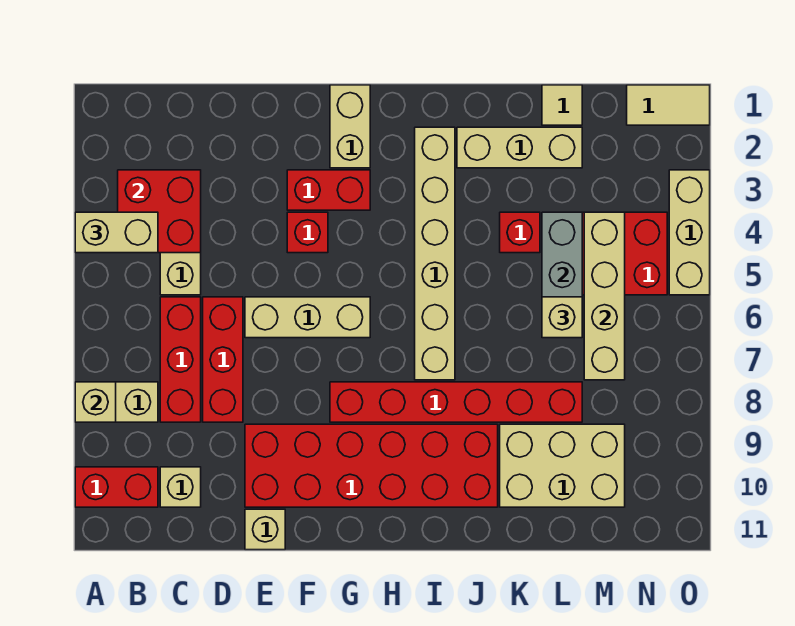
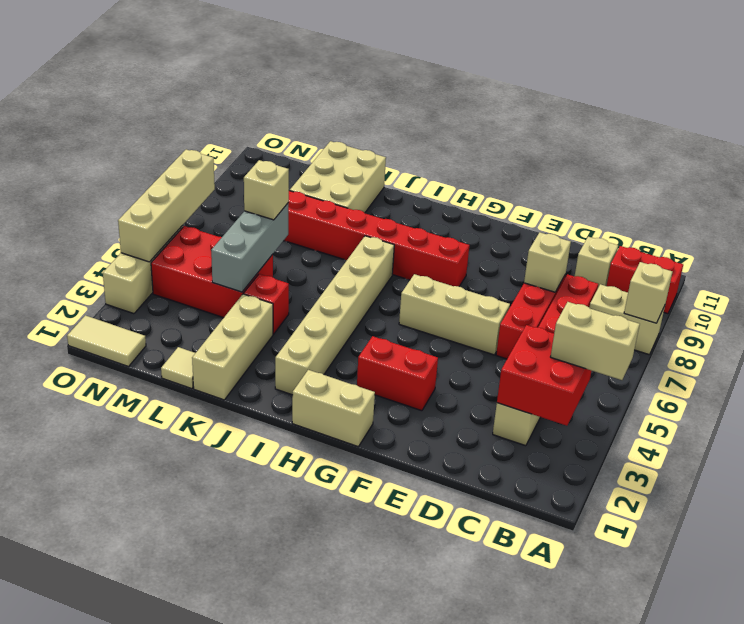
red brick E9:J10 level 1 -> none
tan brick E11 level 1 -> tan brick D8 level 2
red brick F4 level 1 -> none
tan brick G1:G2 level 1 -> tan brick G1:H1 level 1
tan brick J2:L2 level 1 -> tan brick K1:K3 level 1
tan brick K9:M10 level 1 -> tan brick K9:L11 level 1
tan brick M4:M7 level 2 -> tan brick O4:O7 level 2

